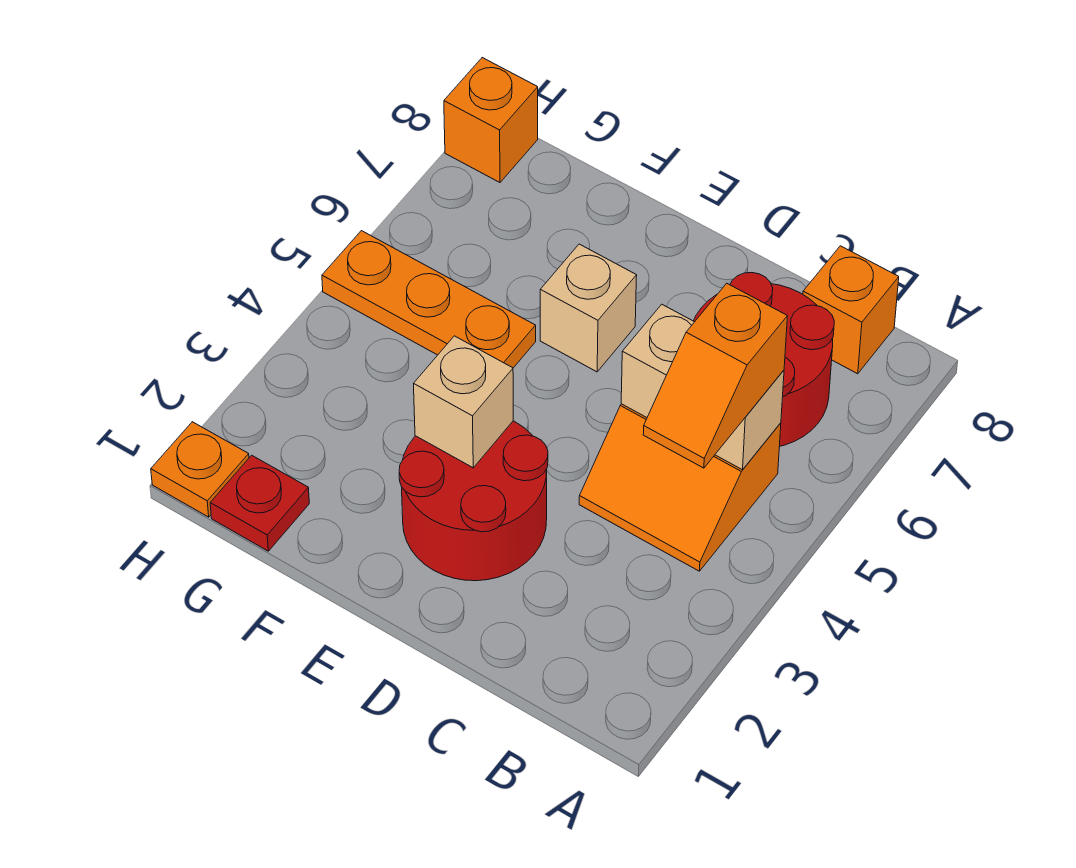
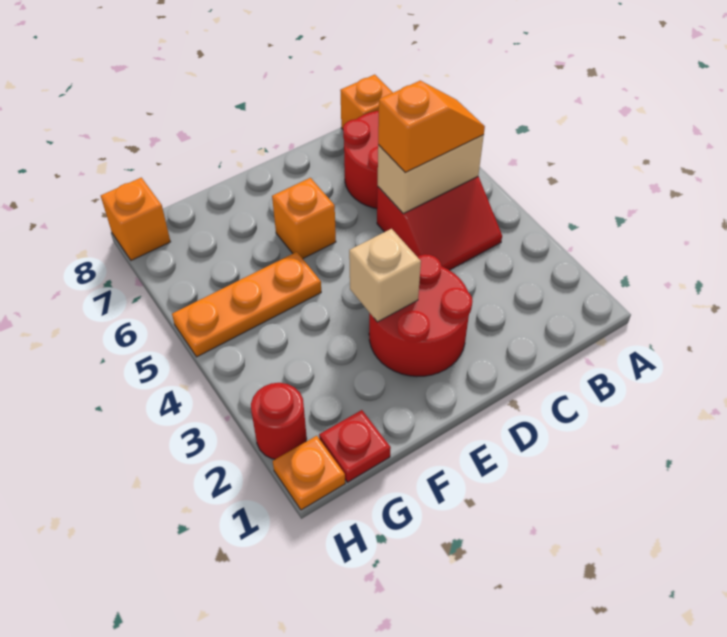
orange slope B4:C5 level 1 top 5 -> red slope B4:C5 level 1 top 5
orange slope B4:B5 level 3 top 5 -> orange slope B5:C5 level 3 top C
tan brick E6 level 1 -> orange brick E6 level 1
none -> red round brick H2 level 1

